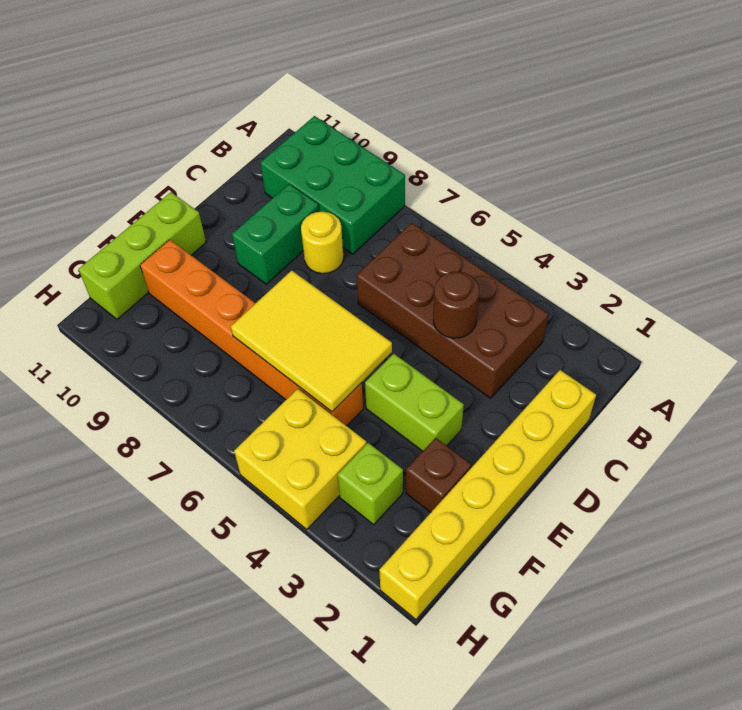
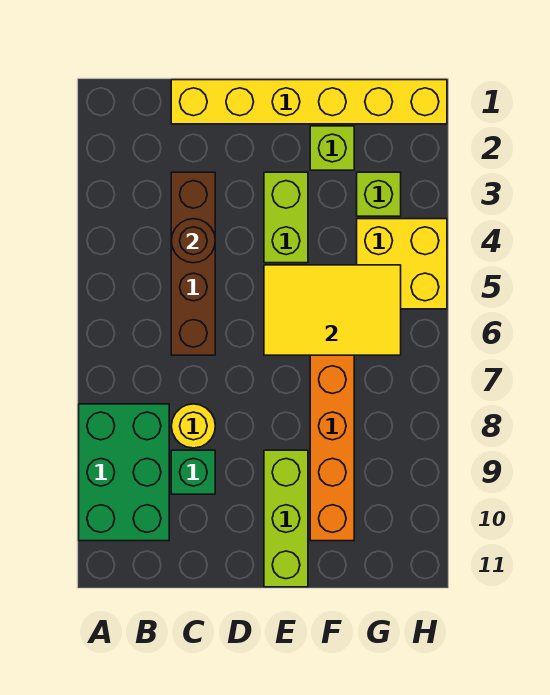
brown brick B3:C6 level 1 -> brown brick C3:C6 level 1
green brick C9:D9 level 1 -> green brick C9 level 1
yellow tile E5:F7 level 2 -> yellow tile E5:G6 level 2
lime brick E11:G11 level 1 -> lime brick E9:E11 level 1
brown brick F2 level 1 -> lime brick F2 level 1

